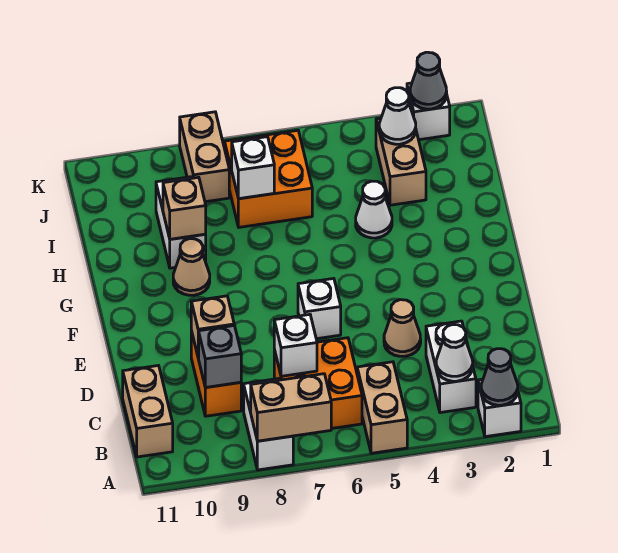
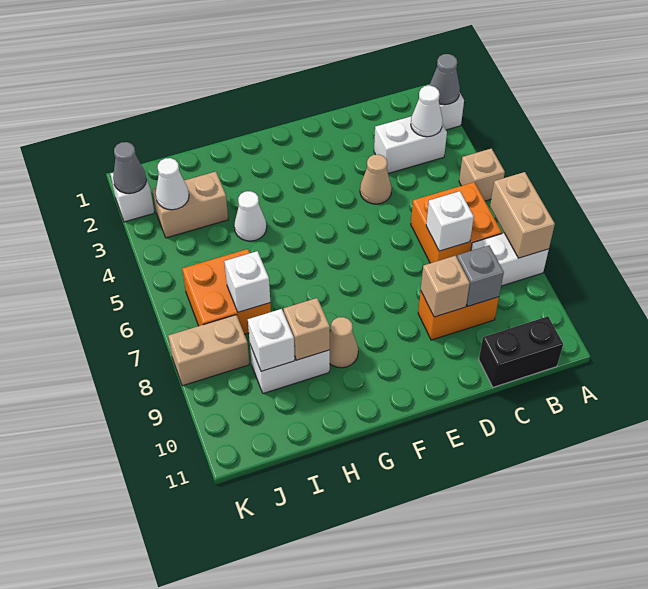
tan brick A5:B5 level 1 -> tan brick A5 level 1
tan brick B11:C11 level 1 -> black brick B11:C11 level 1
white brick E6 level 1 -> white brick I9 level 2

